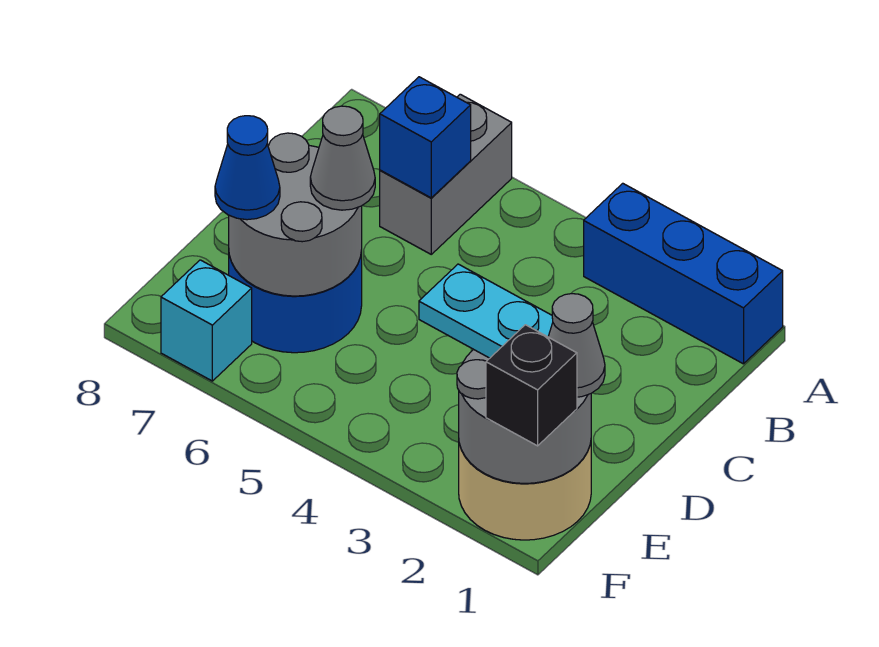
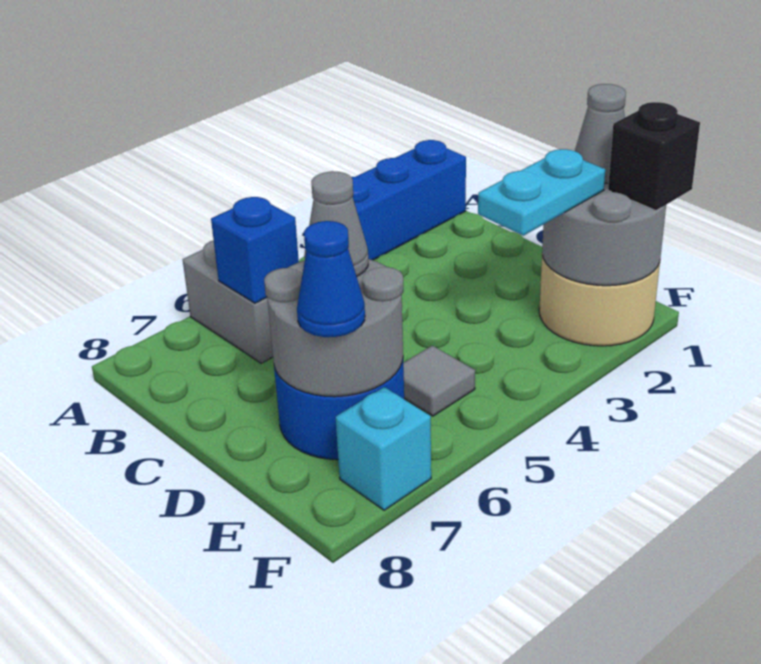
none -> grey tile E5 level 1

